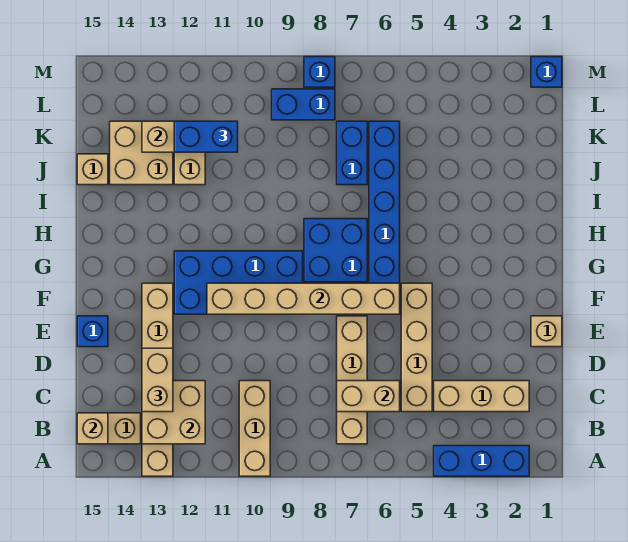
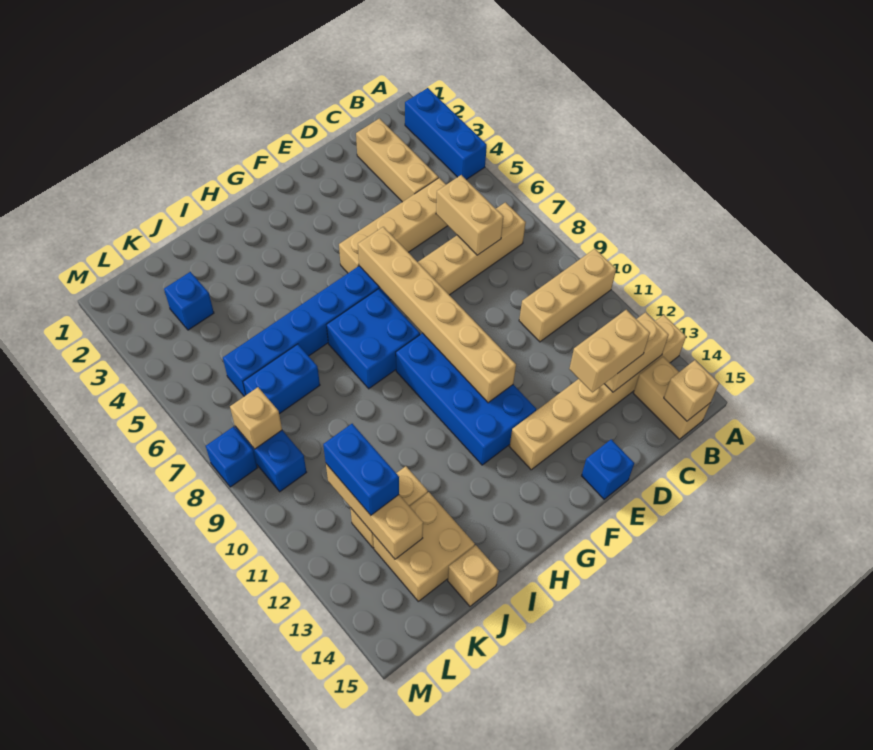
tan brick B12:C13 level 2 -> tan brick B13:C13 level 2
tan brick E1 level 1 -> tan brick L8 level 2
blue brick M1 level 1 -> blue brick K3 level 1

